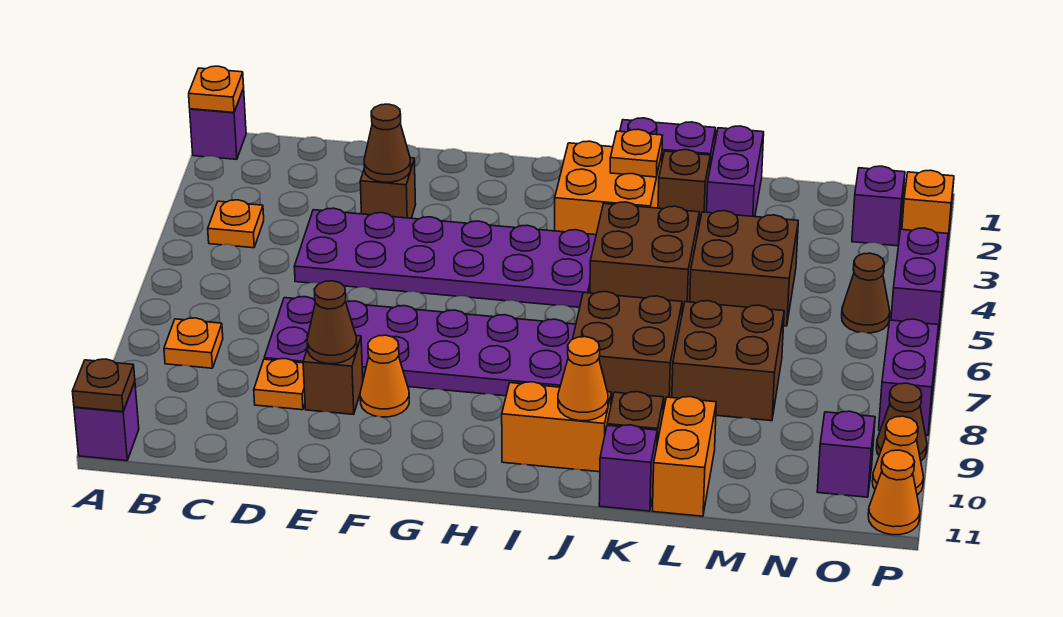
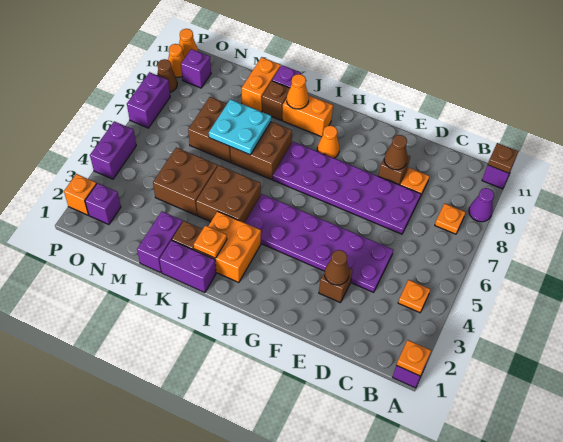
none -> purple cone A9 level 1
orange cone F9 level 1 -> orange cone H9 level 1
none -> cyan plate K7:L8 level 2
brown cone O5 level 1 -> none

